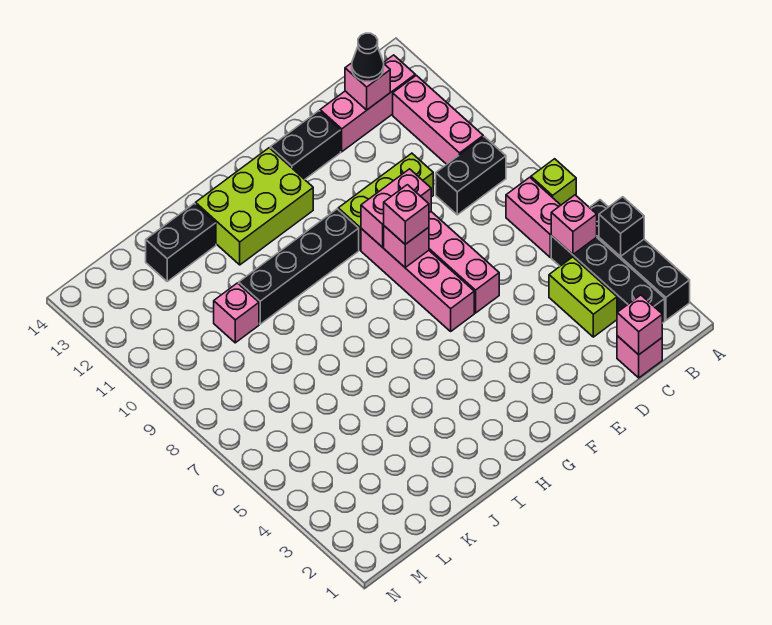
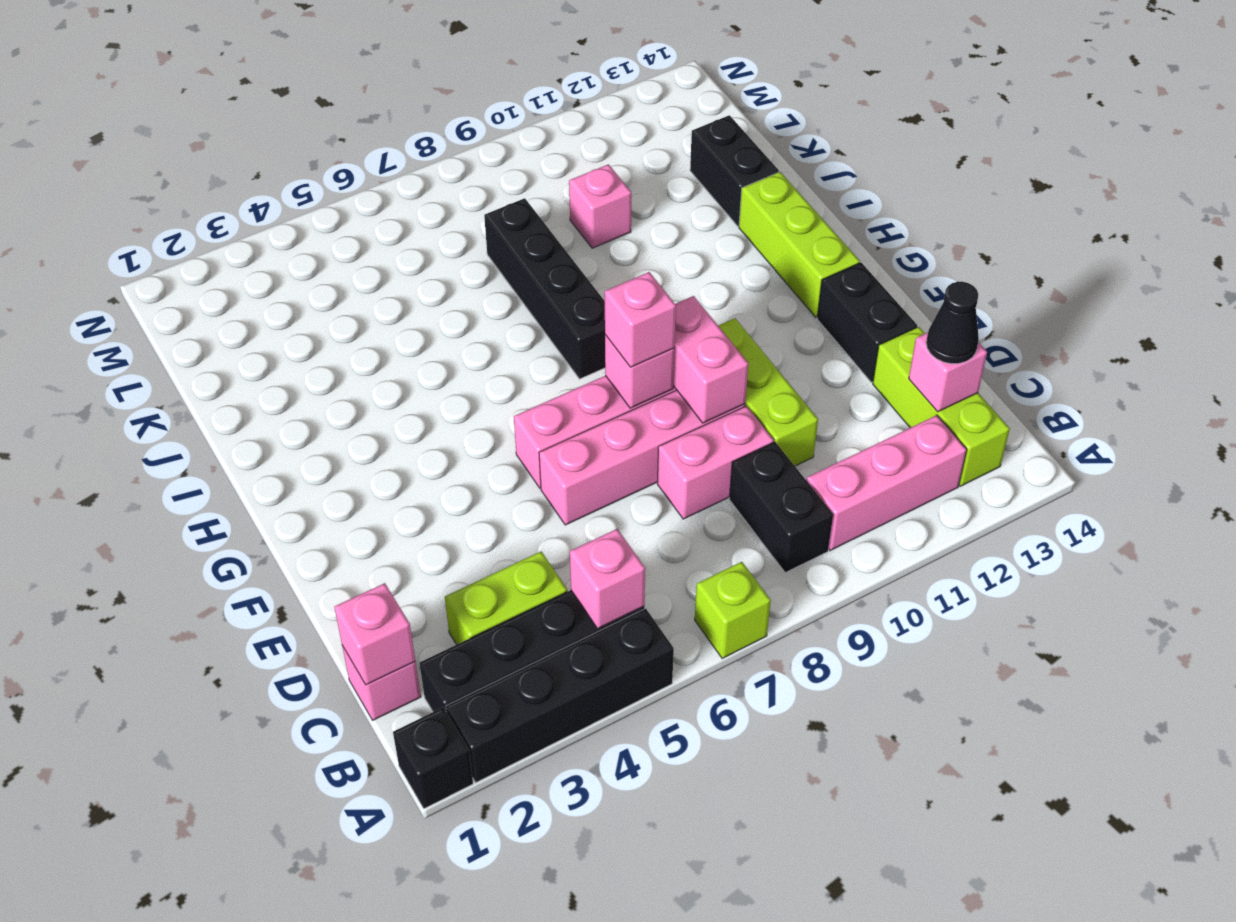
black brick A4 level 2 -> black brick A1 level 1
pink brick B6:B7 level 1 -> pink brick D8:D9 level 1
pink brick B13:D13 level 1 -> lime brick B13:D13 level 1
black brick G10:J10 level 1 -> black brick H8:K8 level 1
lime brick G12:I13 level 1 -> lime brick G13:I13 level 1

